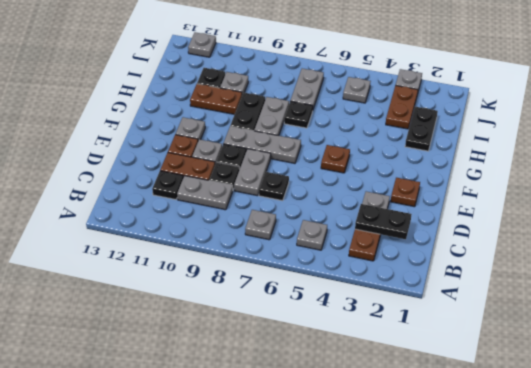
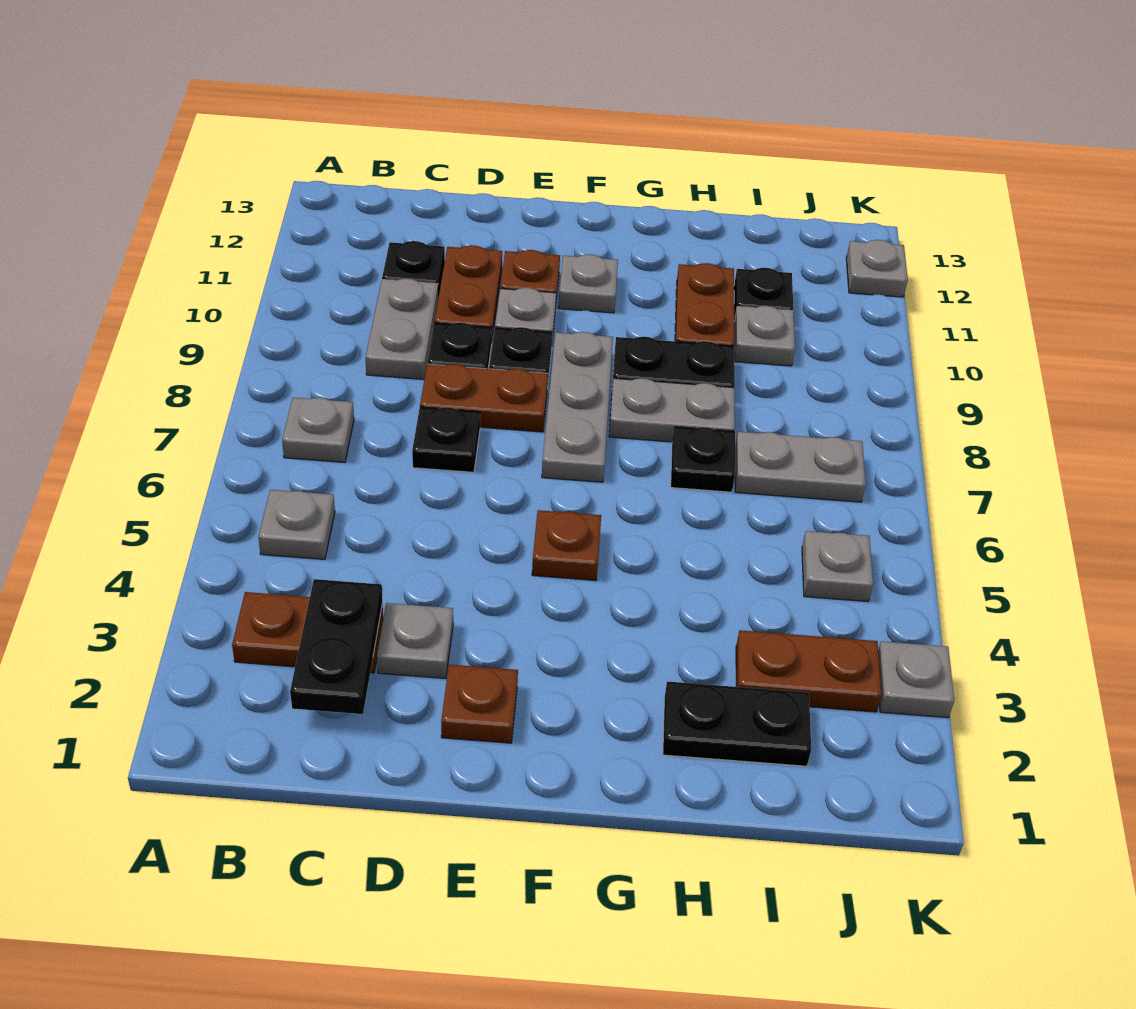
grey plate D8:E8 level 1 -> brown plate D8:E8 level 1

